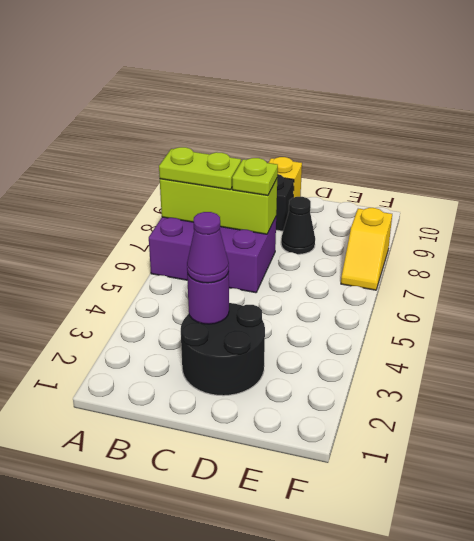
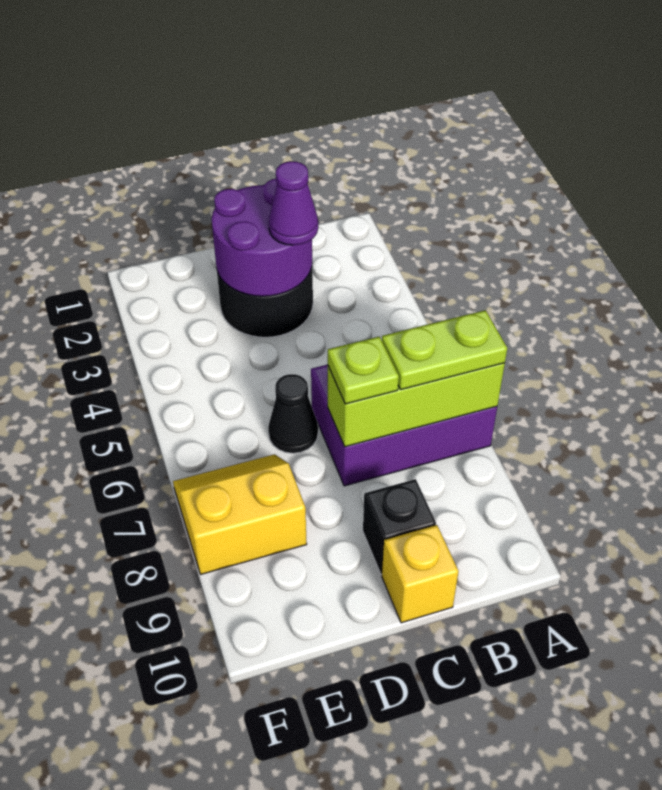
purple round brick C3 level 2 -> purple round brick C2:D3 level 2
black cone D8 level 1 -> black cone D6 level 1
yellow slope F7:F8 level 1 top 8 -> yellow slope E7:F8 level 1 top 8

